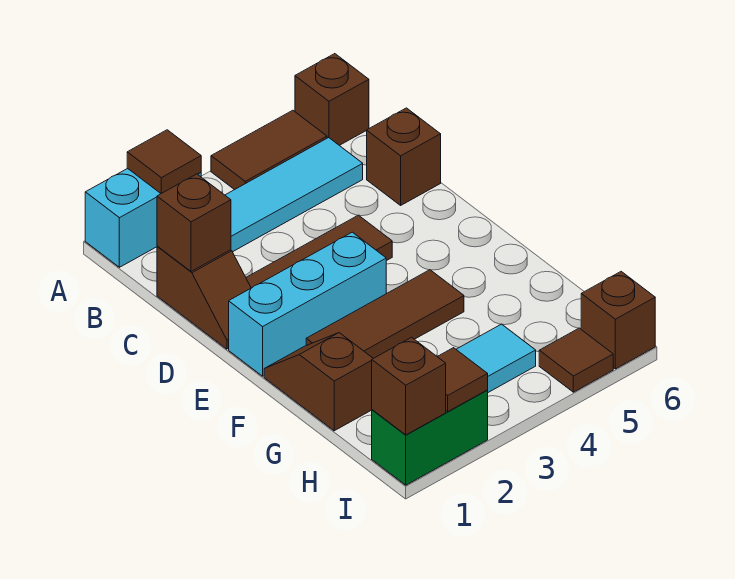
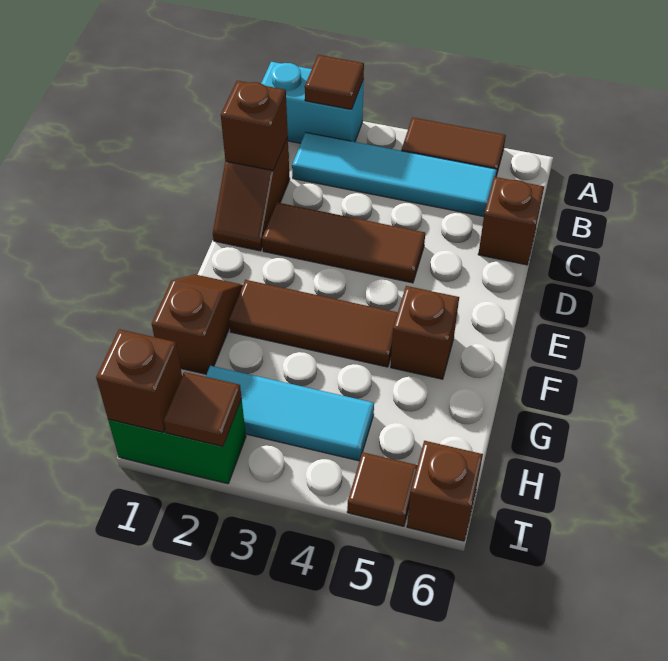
brown brick A6 level 1 -> brown brick F5 level 1
cyan brick E1:E3 level 1 -> none

